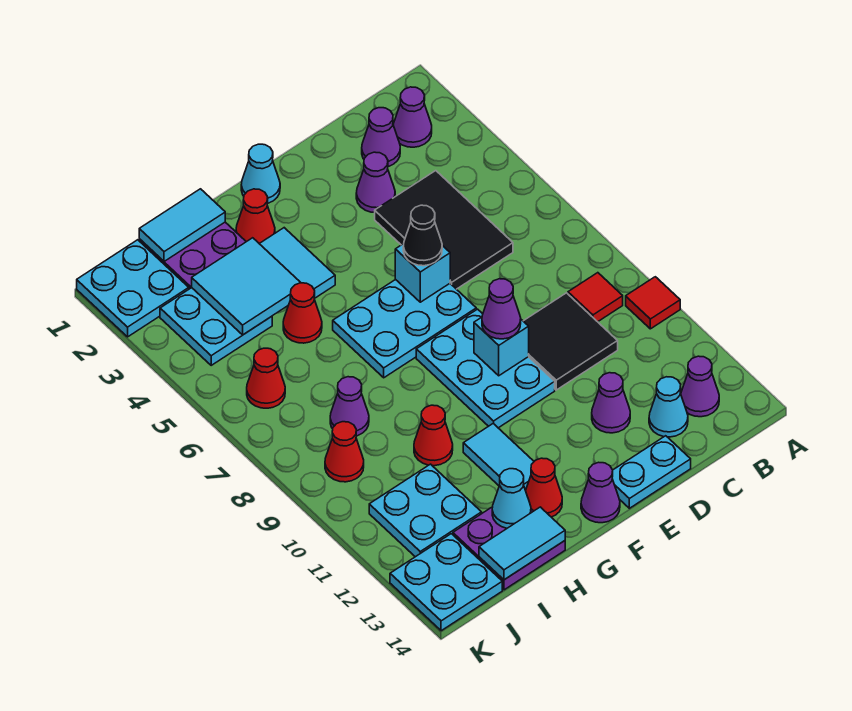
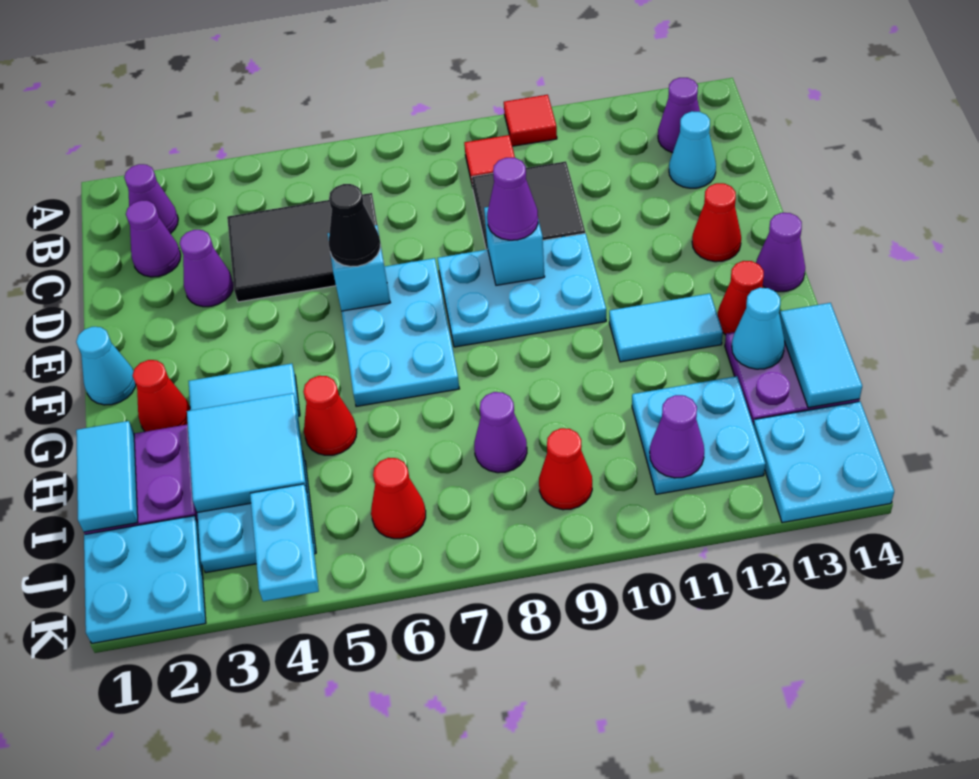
purple cone D12 level 1 -> purple cone J11 level 2
cyan plate D14:E14 level 1 -> cyan plate J4:K4 level 2
red cone H10 level 1 -> red cone E13 level 1

